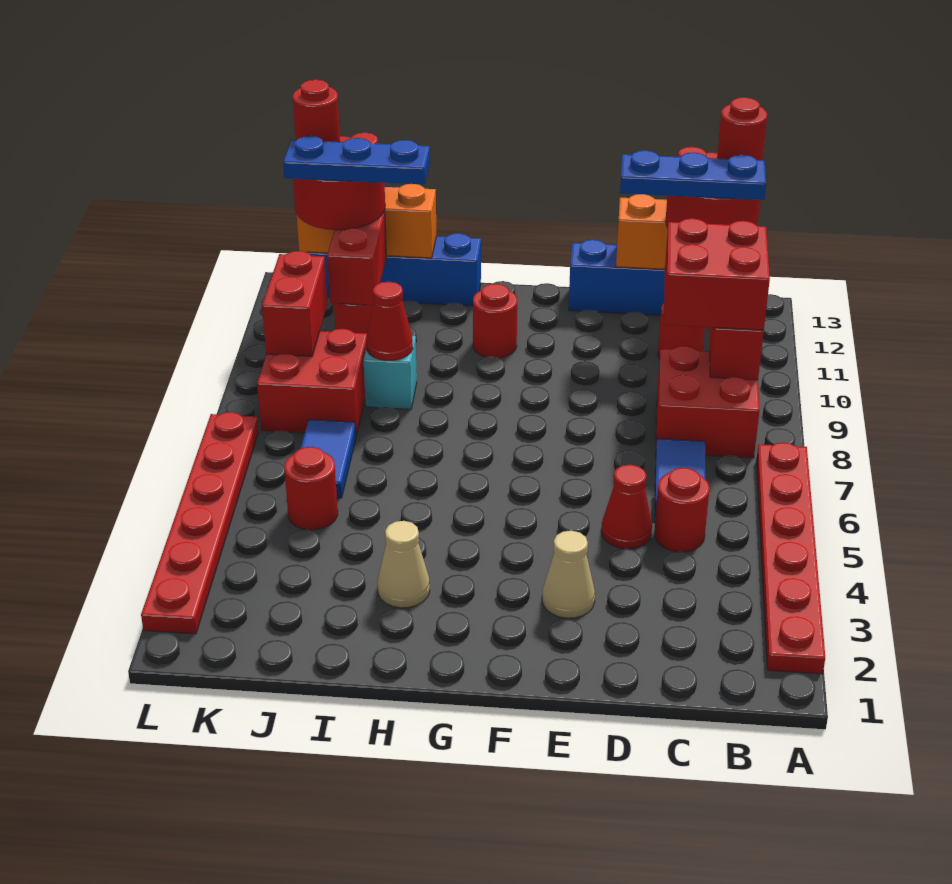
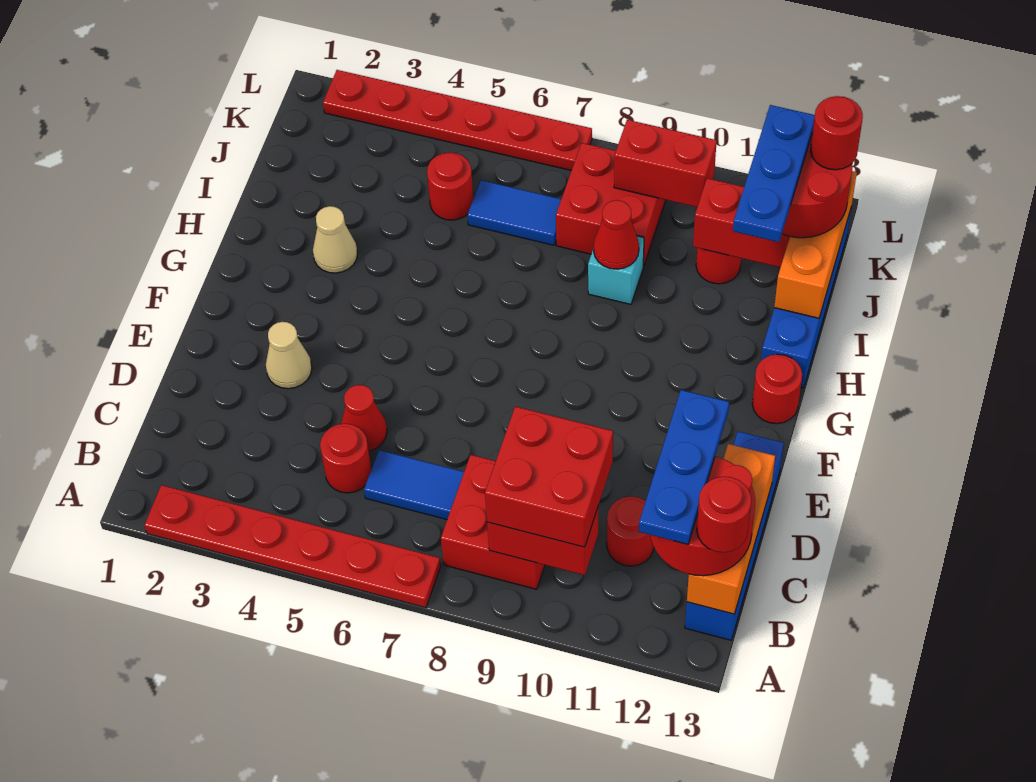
red round brick G11 level 1 -> red round brick G13 level 1

